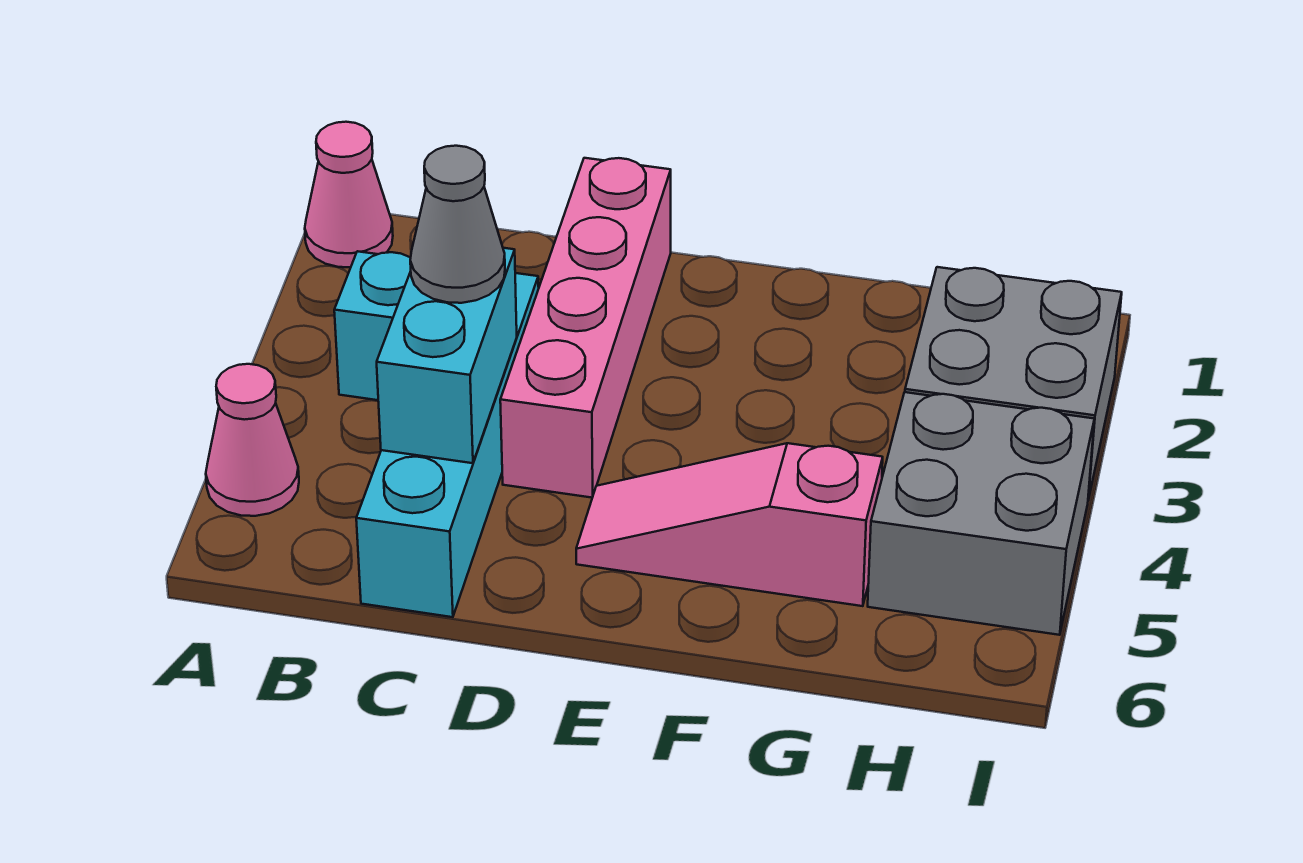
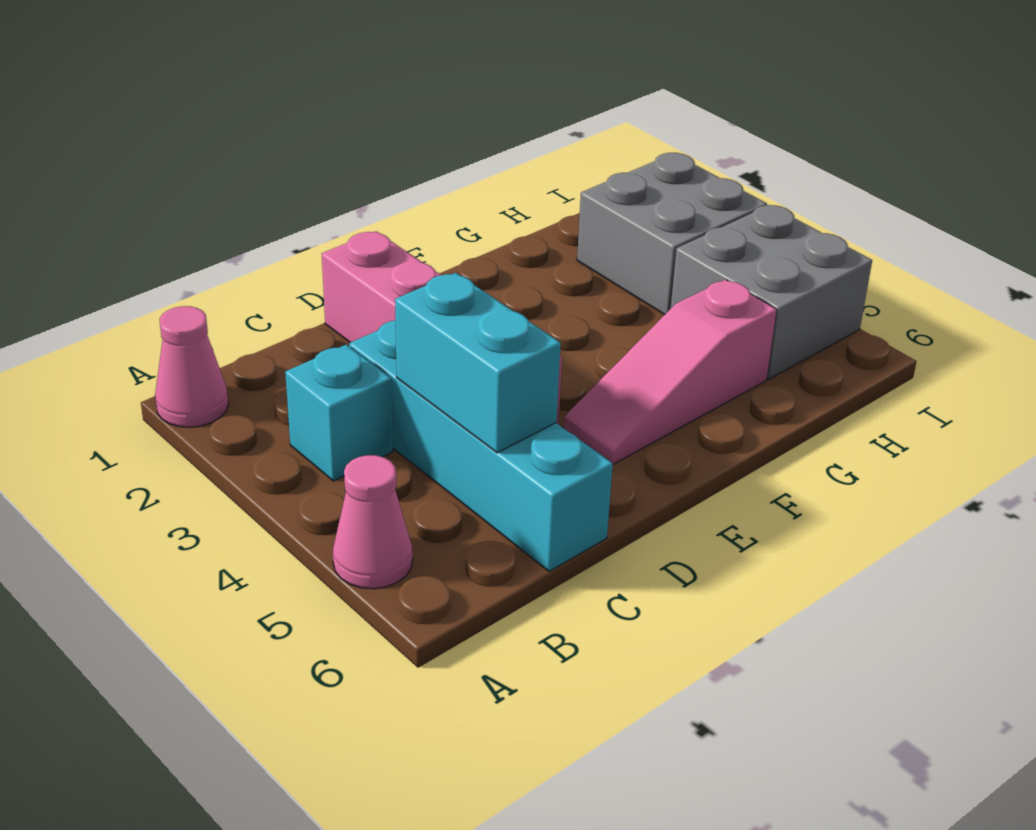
grey cone C4 level 3 -> none

